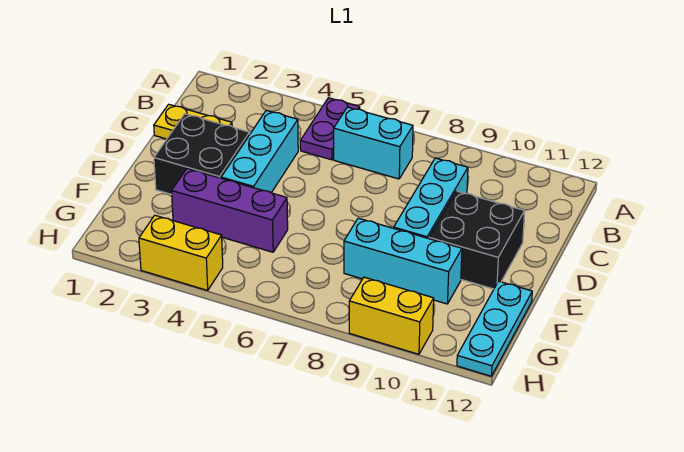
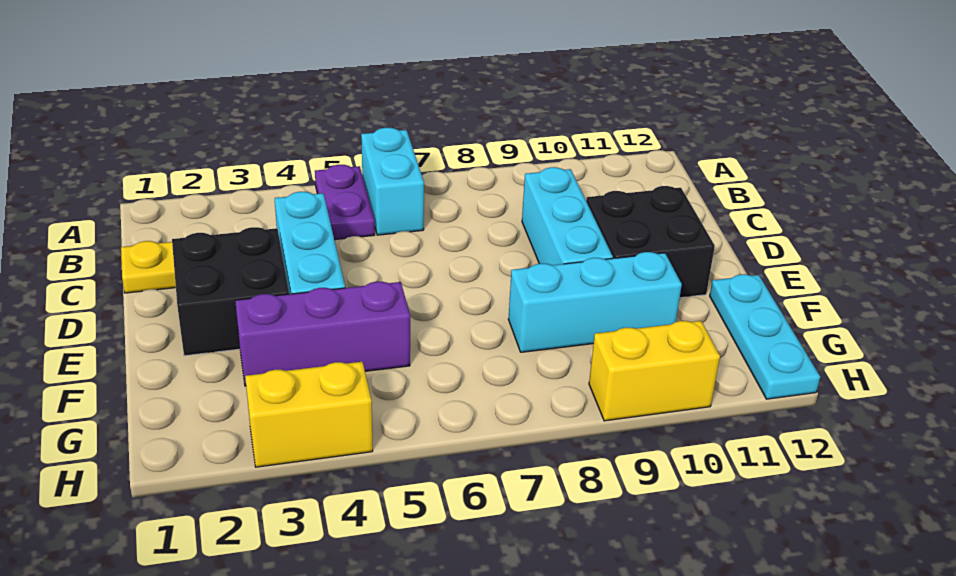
cyan brick B6:B7 level 1 -> cyan brick A6:B6 level 1

